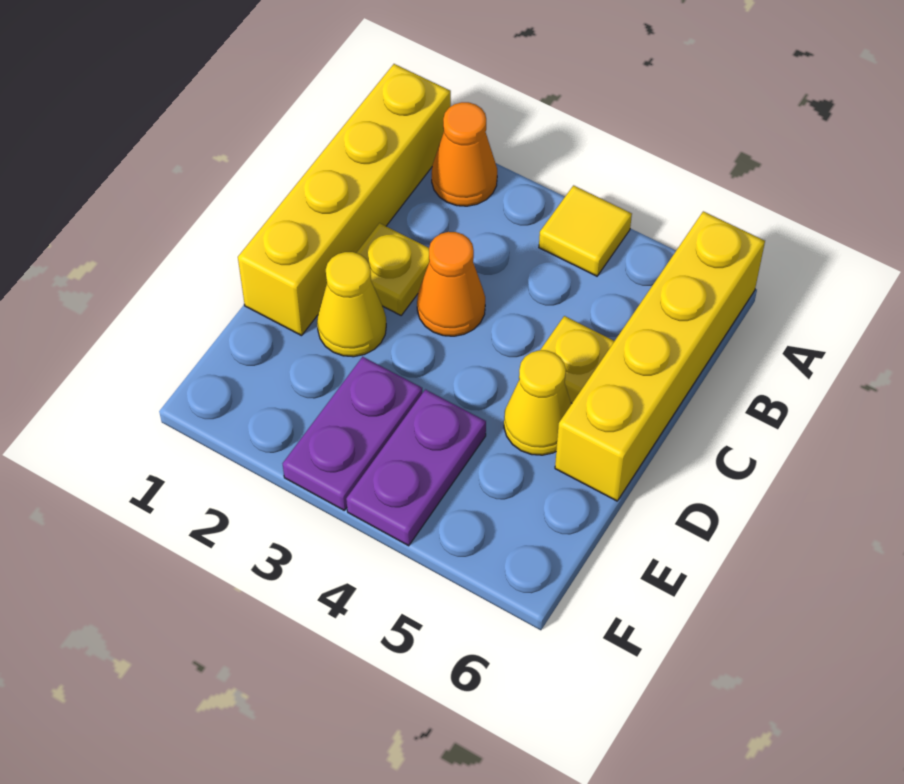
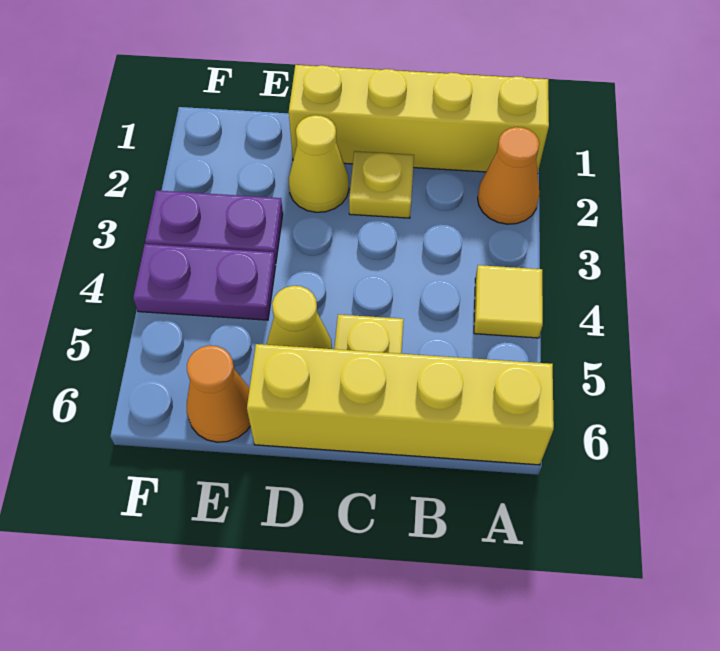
orange cone C3 level 1 -> orange cone E6 level 1

